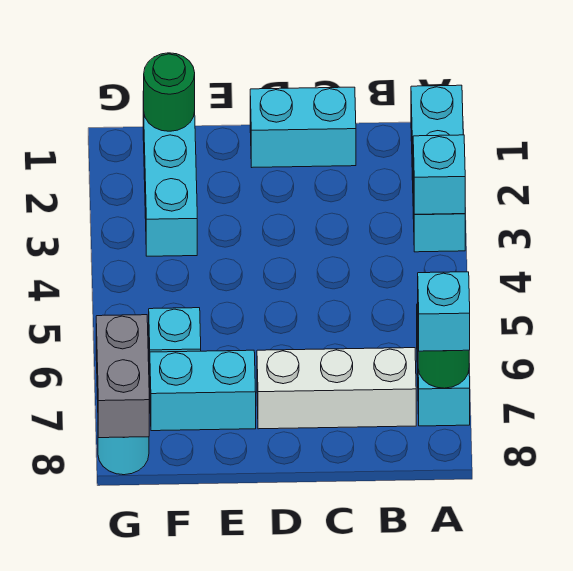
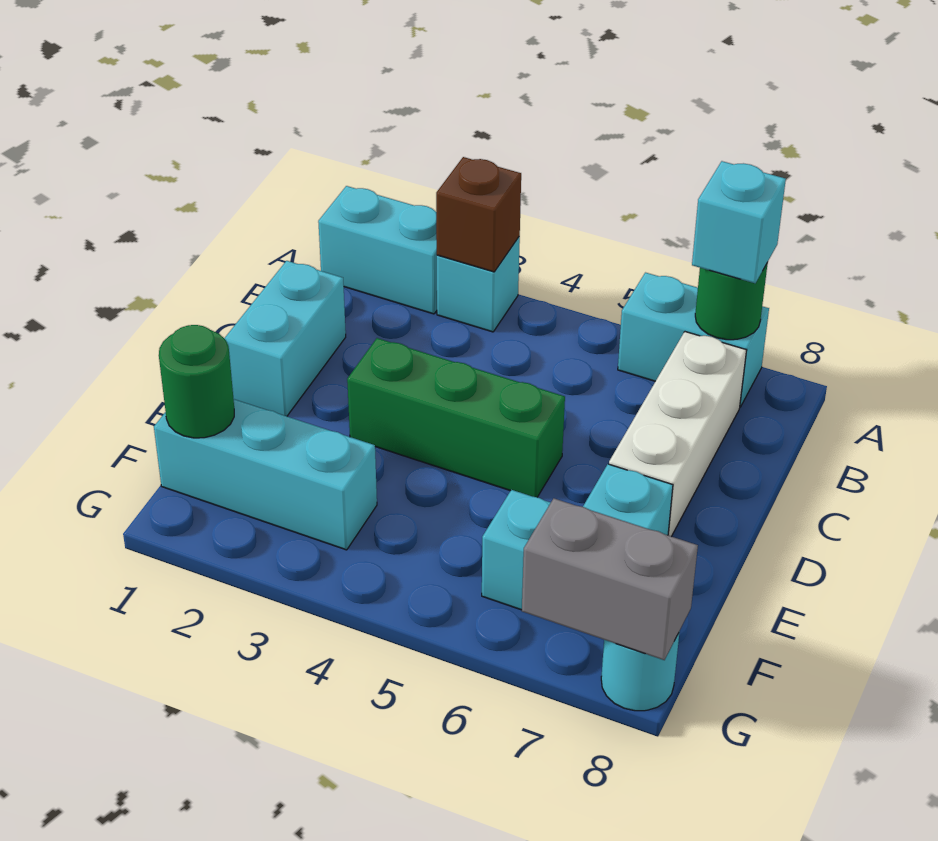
cyan brick A3 level 2 -> brown brick A3 level 2
none -> green brick D3:D5 level 1

